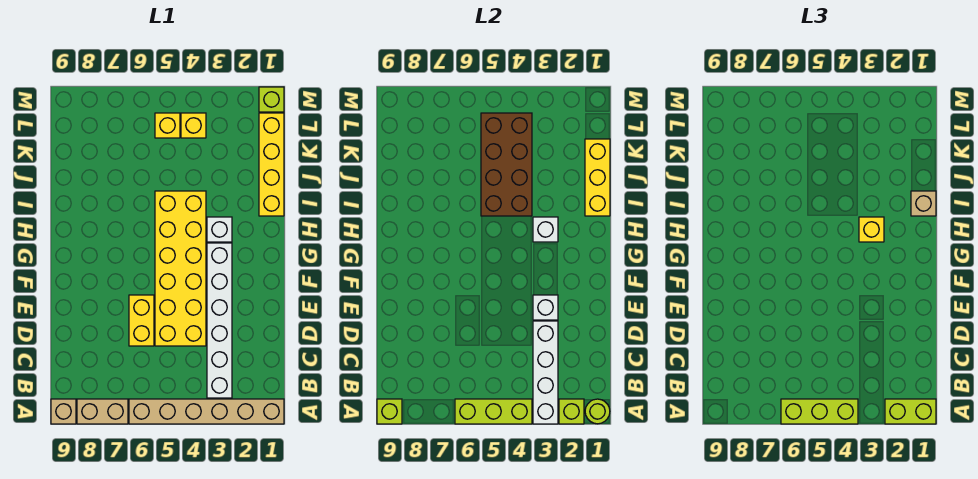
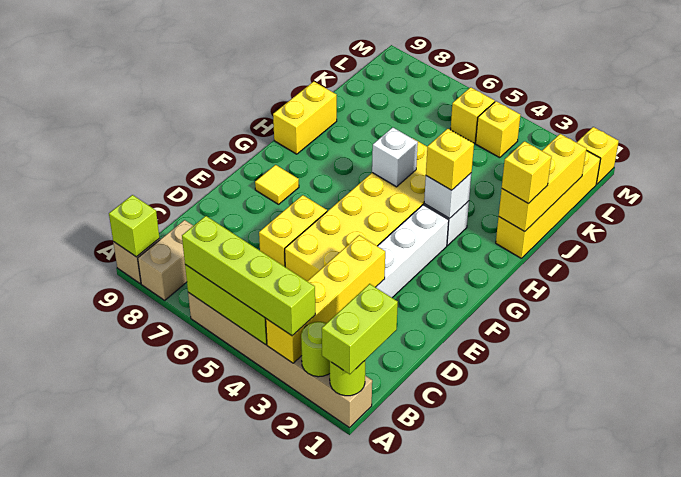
lime brick A1:A2 level 3 -> lime brick A1:B1 level 3
lime brick A2 level 2 -> lime round brick A2 level 2
white brick A3:D3 level 2 -> yellow brick A3:D3 level 2
lime brick A4:A6 level 3 -> lime brick A3:A6 level 3
tan brick A7:A8 level 1 -> tan brick A8:B8 level 1
white brick E3 level 2 -> white brick H5 level 2
none -> yellow tile F8 level 1
none -> yellow brick H9:I9 level 1
tan brick I1 level 3 -> yellow brick I1 level 3
brown brick I4:L5 level 2 -> none
lime brick M1 level 1 -> yellow brick M1 level 1

